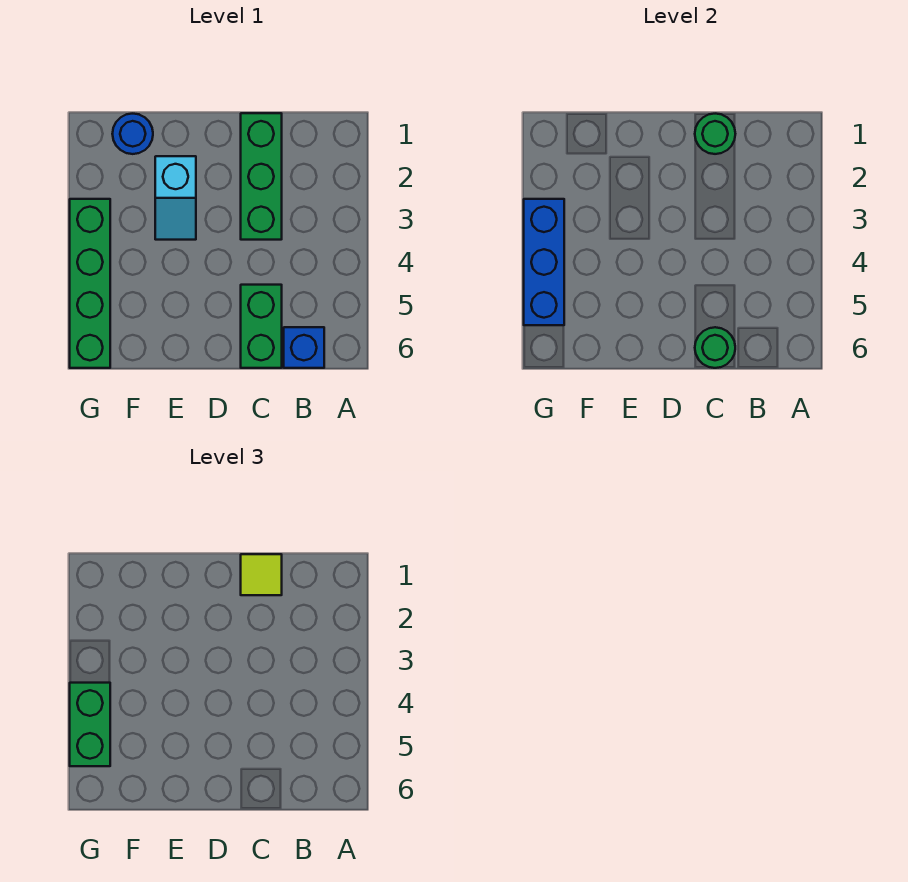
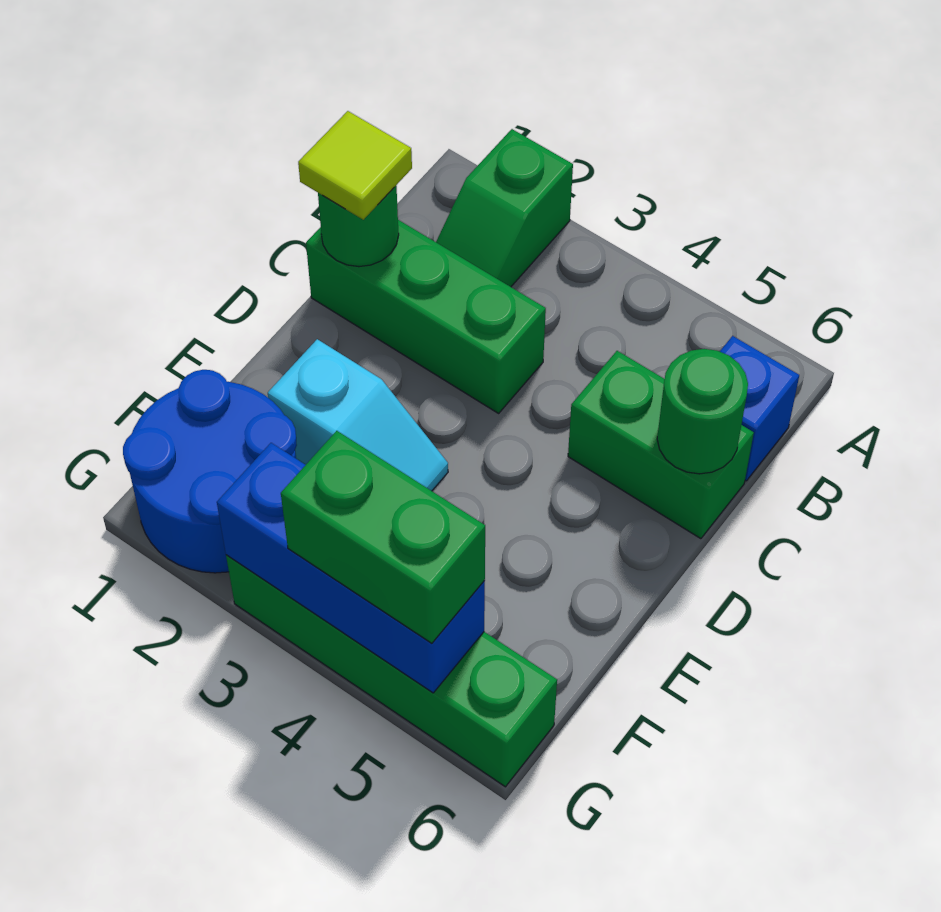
none -> green slope A2:B2 level 1 top A
blue round brick F1 level 1 -> blue round brick F1:G2 level 1

